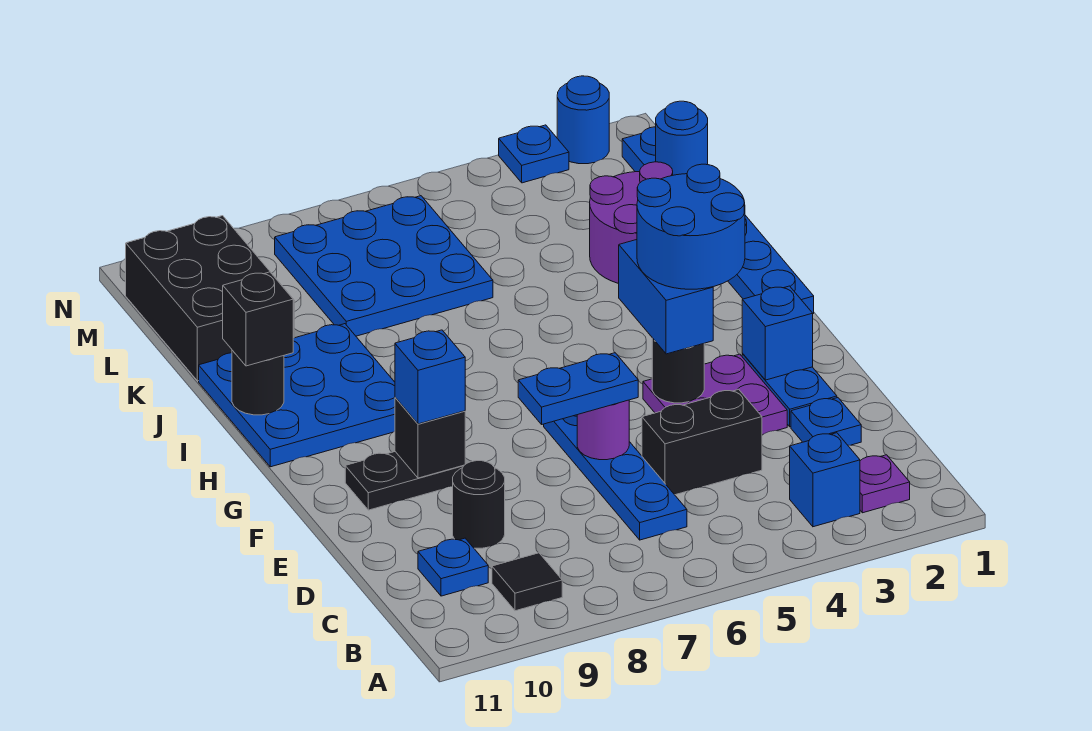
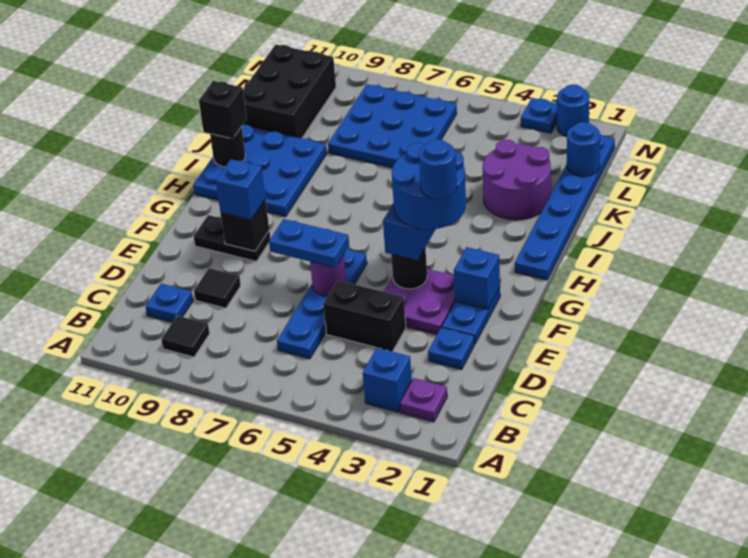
black round brick D9 level 1 -> black tile D9 level 1
none -> blue round brick F3 level 5

